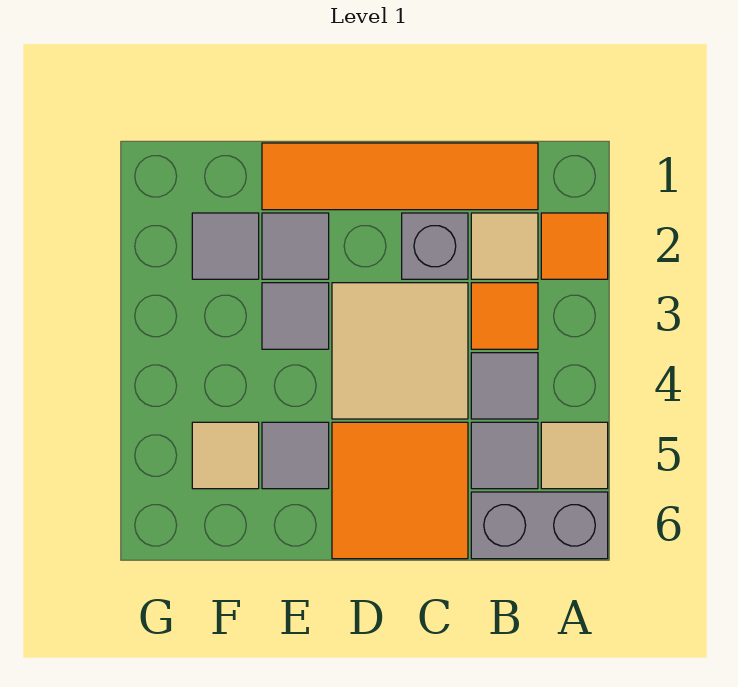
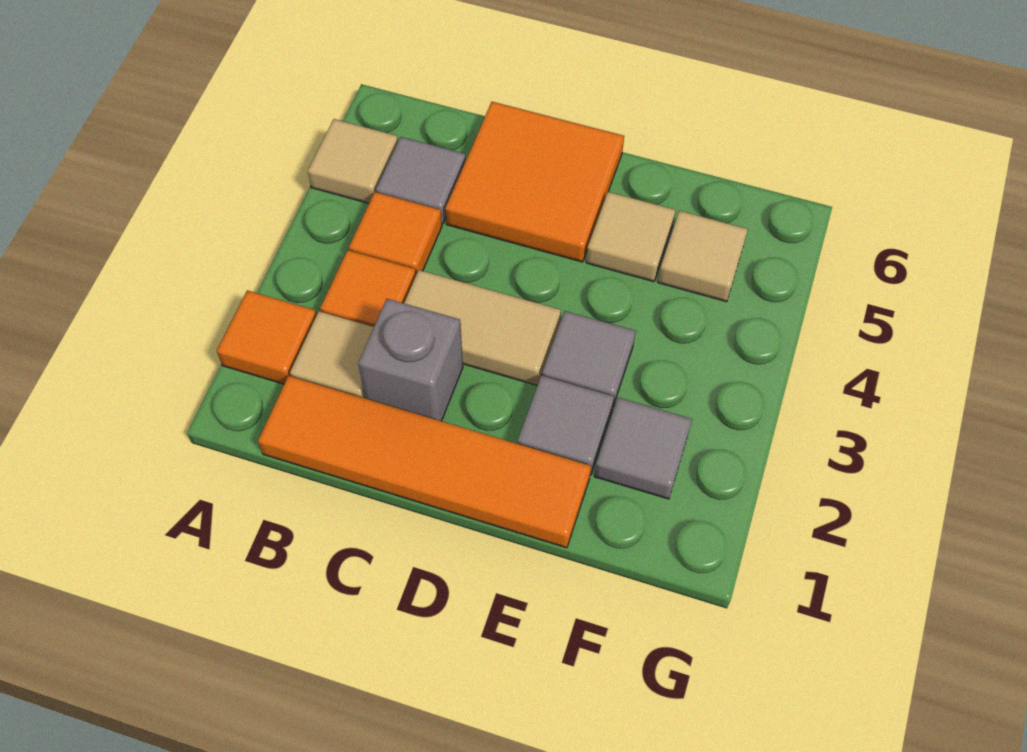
grey brick A6:B6 level 1 -> none
grey tile B4 level 1 -> orange tile B4 level 1
tan tile C3:D4 level 1 -> tan tile C3:D3 level 1
grey tile E5 level 1 -> tan tile E5 level 1

